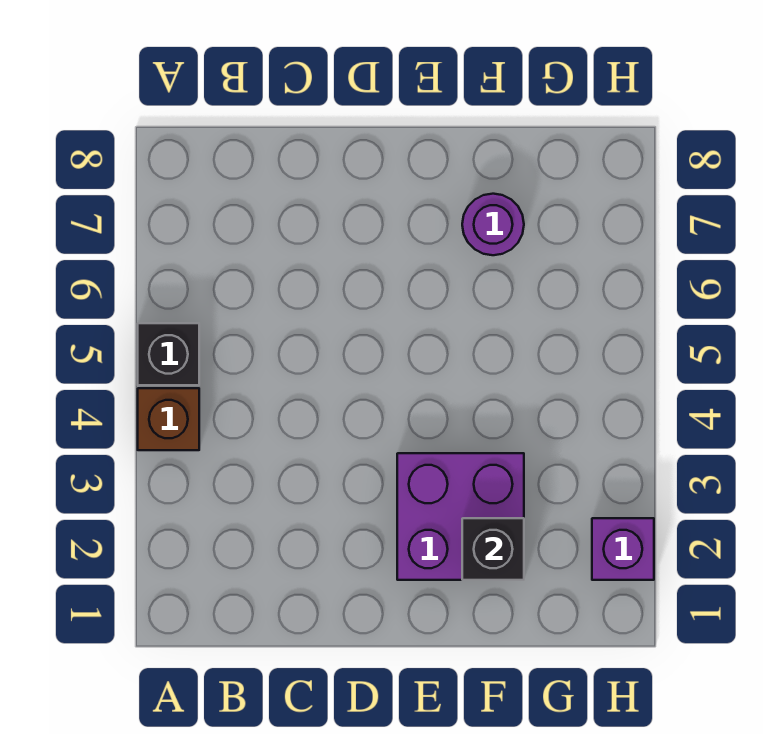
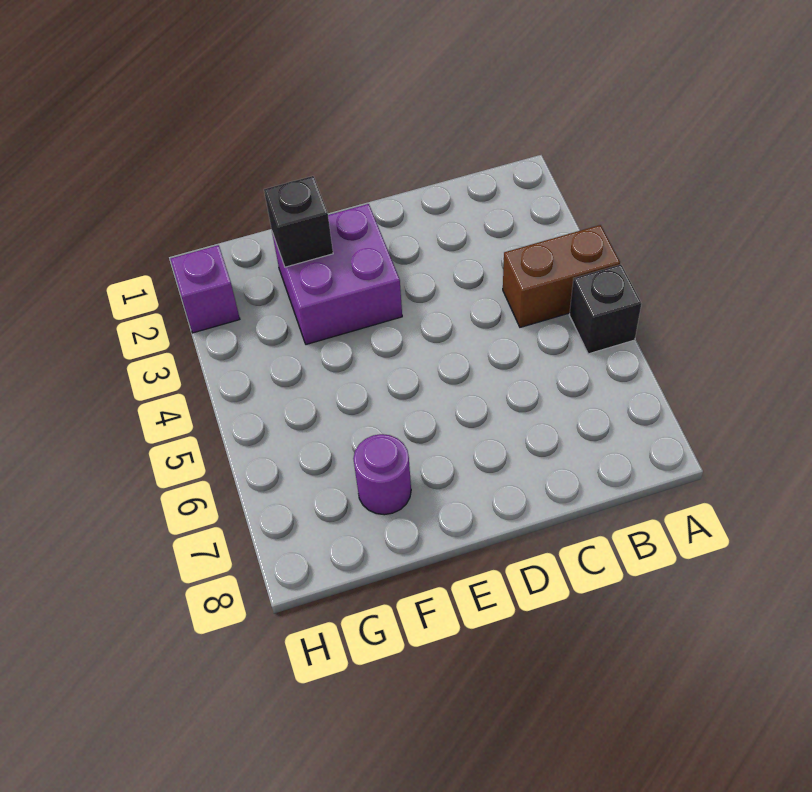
brown brick A4 level 1 -> brown brick A4:B4 level 1

